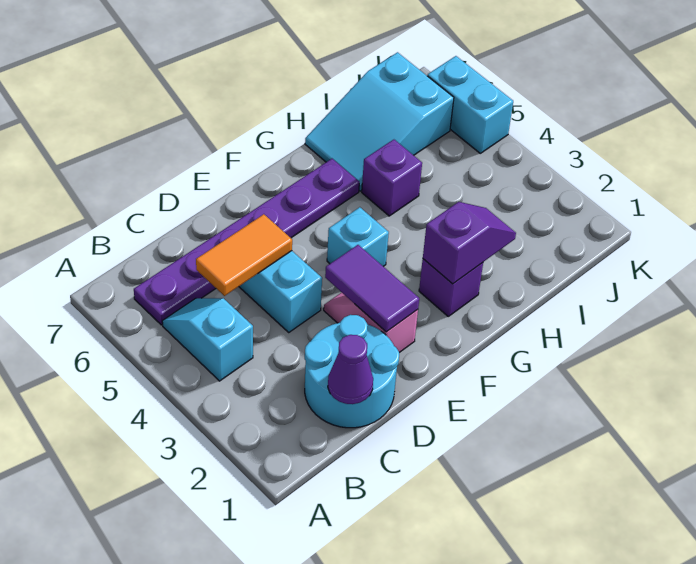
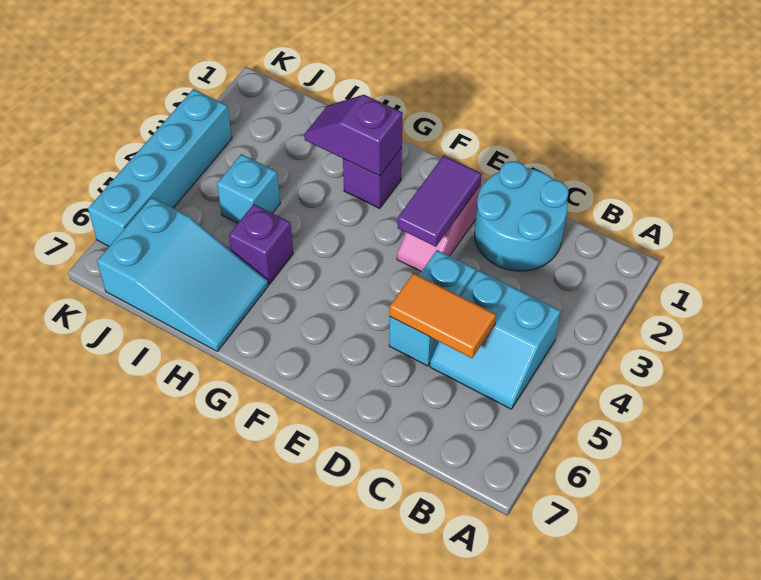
cyan slope B4:B5 level 1 top 4 -> cyan slope B4:C5 level 1 top 4
purple plate B6:G6 level 1 -> none
purple cone C1 level 2 -> none
cyan brick F4 level 1 -> cyan brick I4 level 1
cyan brick K5:K6 level 1 -> cyan brick K3:K6 level 1

